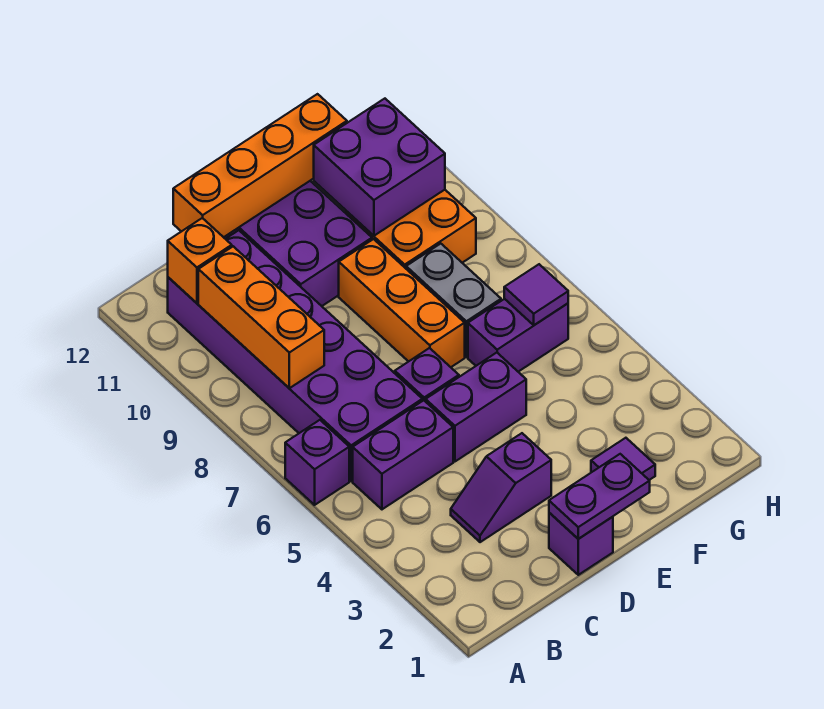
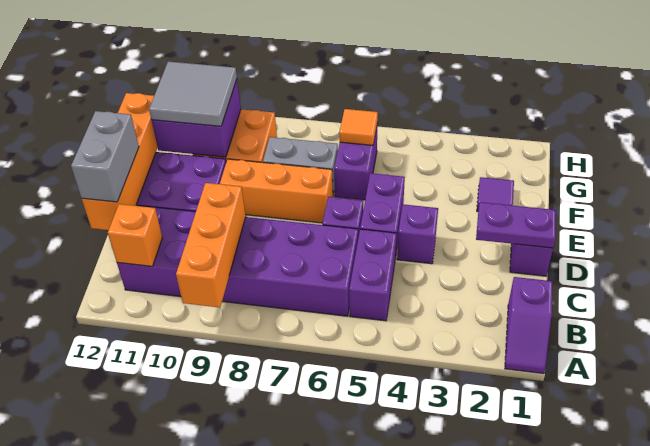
purple brick A6 level 1 -> purple brick D4 level 1
orange brick B8:B10 level 2 -> orange brick A9:C9 level 2
purple slope C3:D3 level 1 top D -> purple slope A1:B1 level 1 top B
none -> grey brick C12:D12 level 3
purple plate D1:E1 level 2 -> purple plate D1:D2 level 2
none -> grey tile F10:G11 level 3
purple tile G6 level 2 -> orange tile G6 level 2

